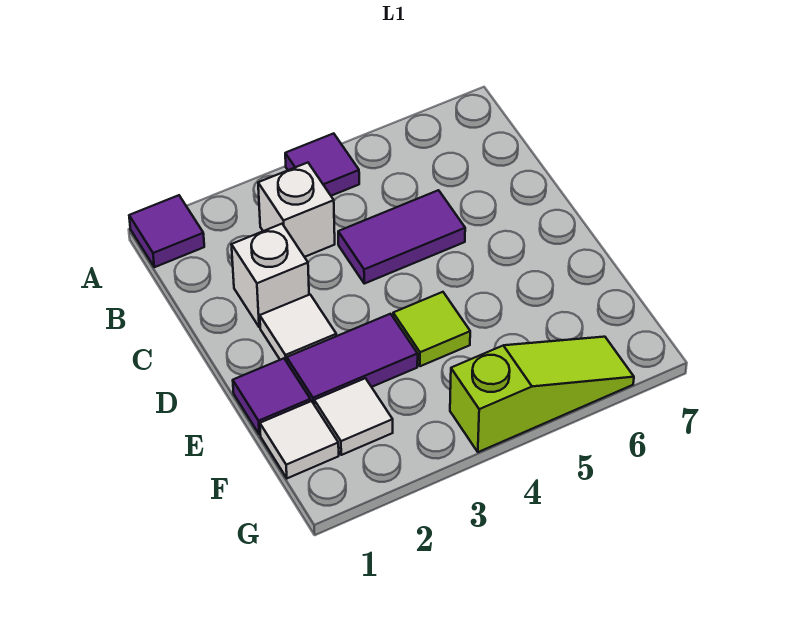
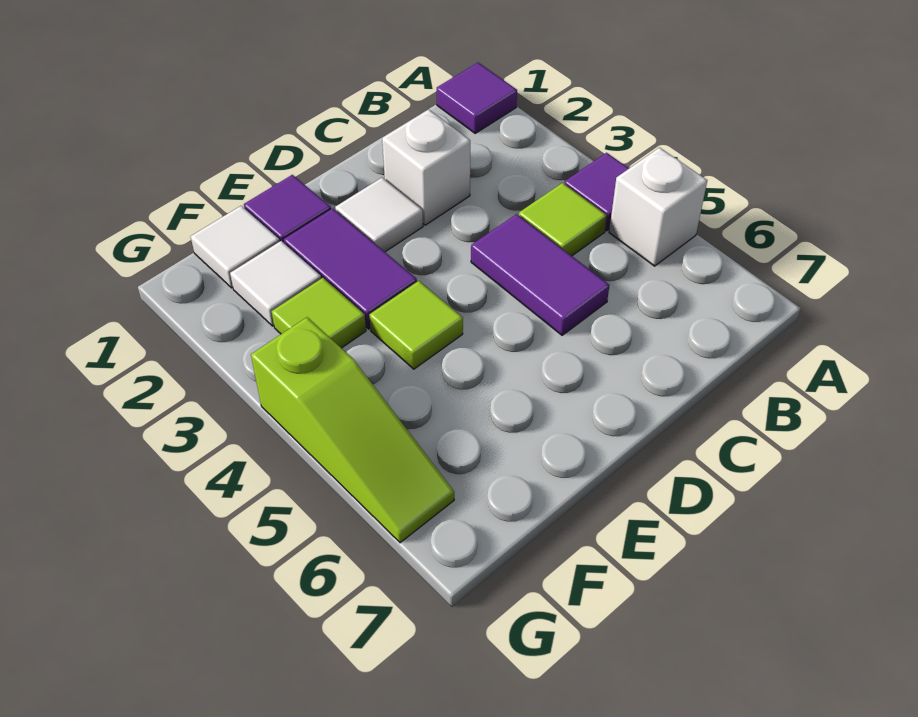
white brick B3 level 1 -> white brick A5 level 1
none -> lime tile B4 level 1
none -> lime tile F3 level 1

